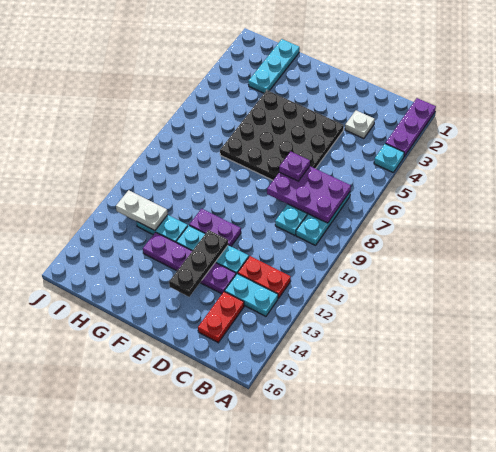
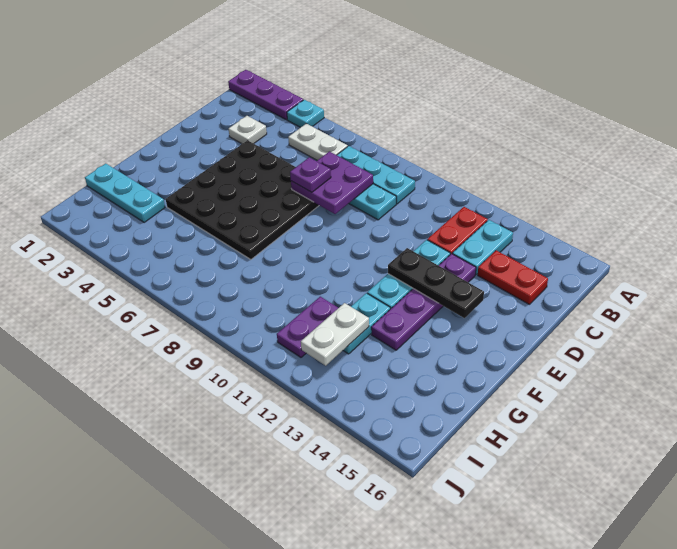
none -> white plate B5:B6 level 1
purple plate B7:D8 level 2 -> purple plate C7:D8 level 2
purple plate E11:F11 level 1 -> purple plate H11:I11 level 1

